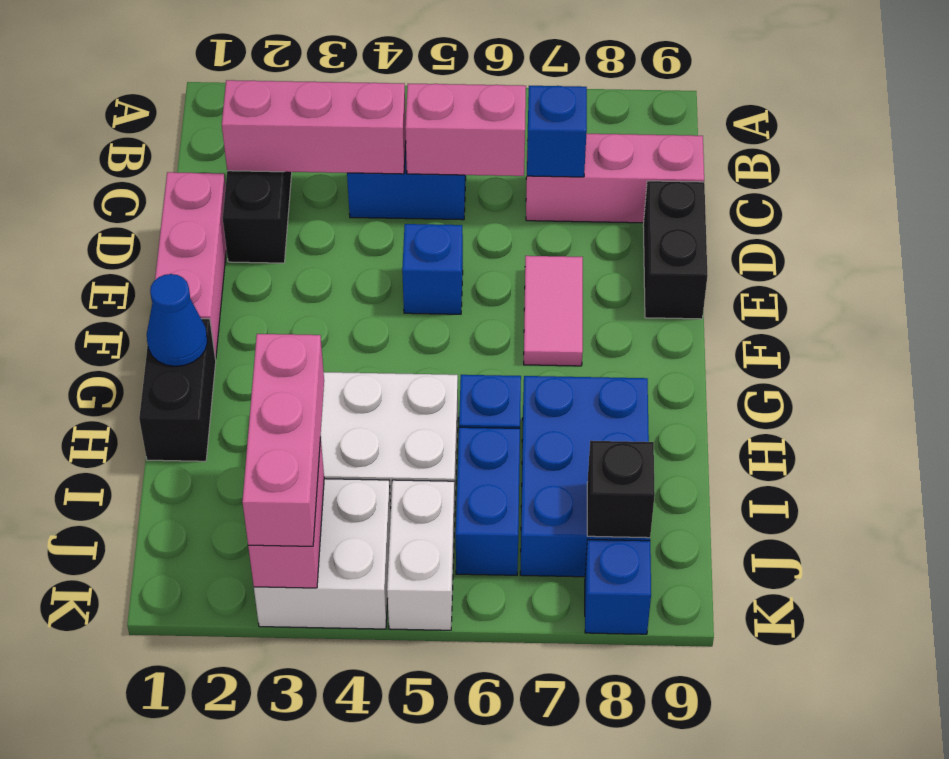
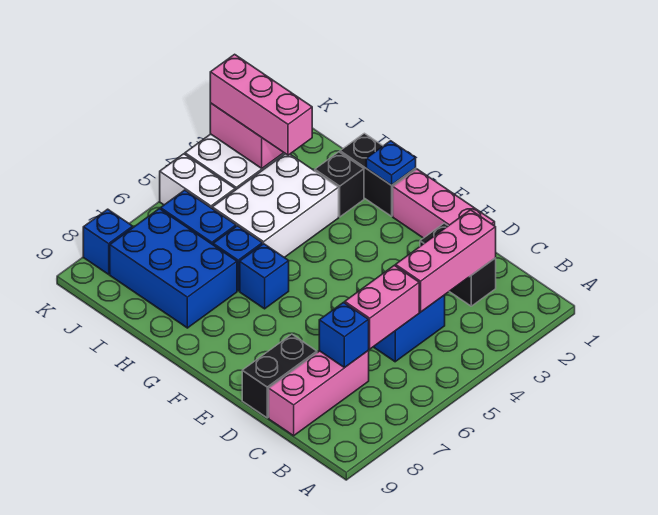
black brick D9:E9 level 1 -> black brick D8:D9 level 1
blue brick E5 level 1 -> blue brick G6 level 1
pink tile E7:F7 level 1 -> none
blue cone G1 level 2 -> blue plate G1 level 2
black brick J8 level 2 -> black brick H2 level 1

